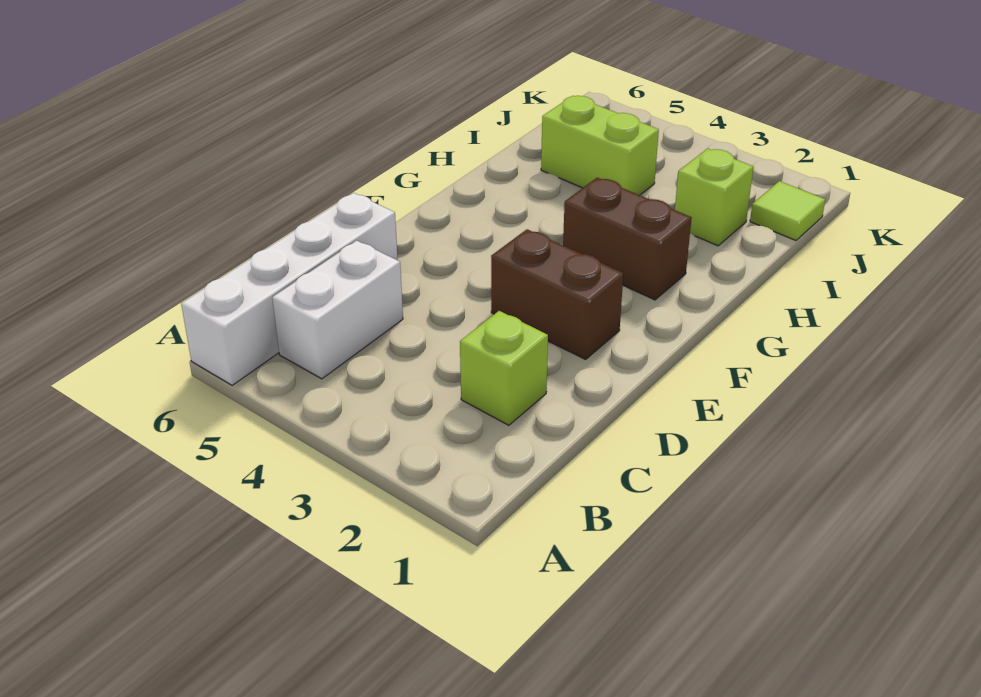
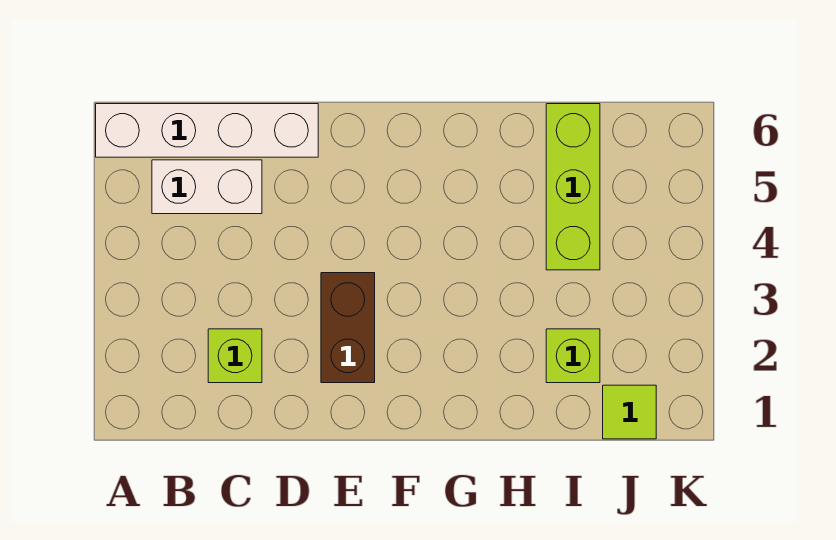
brown brick G2:G3 level 1 -> none
lime brick I4:I5 level 1 -> lime brick I4:I6 level 1

